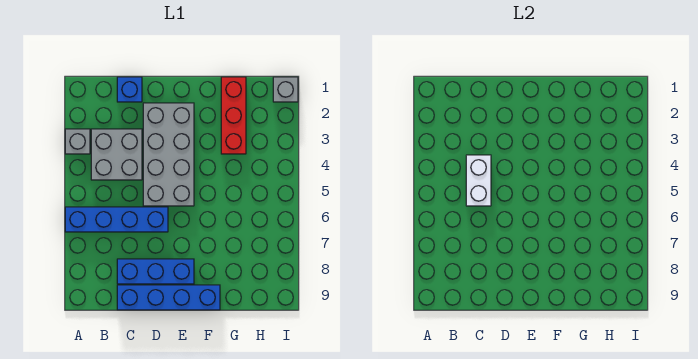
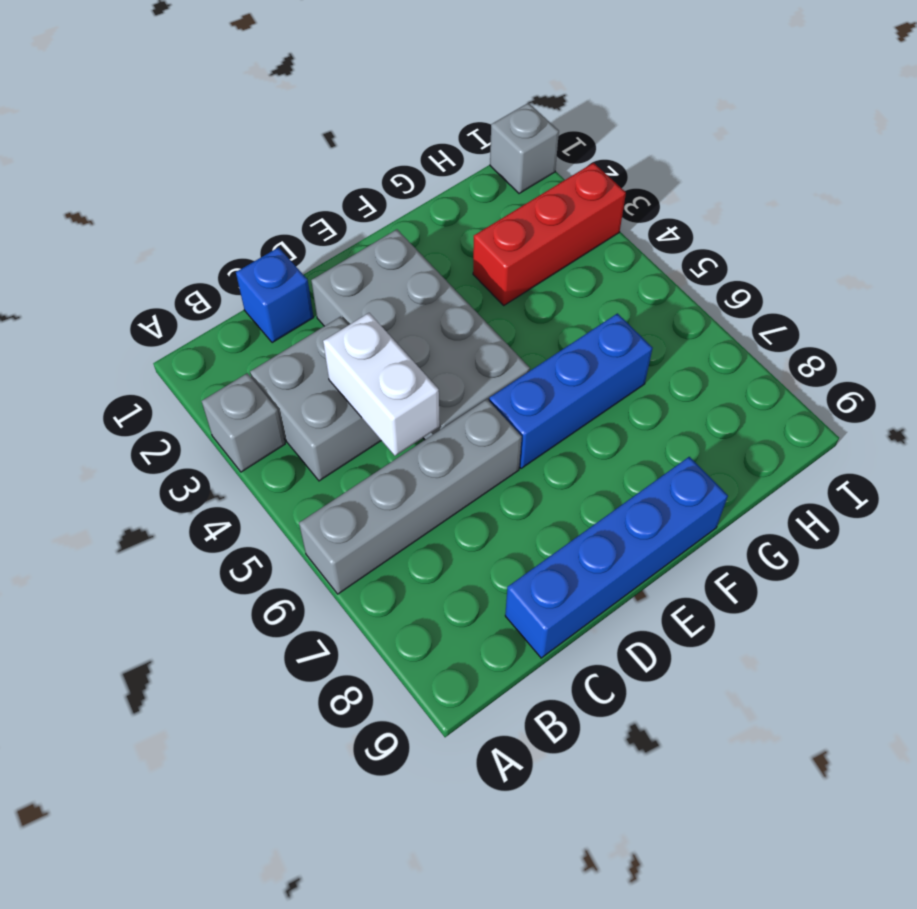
blue brick A6:D6 level 1 -> grey brick A6:D6 level 1
blue brick C8:E8 level 1 -> blue brick E6:G6 level 1
red brick G1:G3 level 1 -> red brick G3:I3 level 1

